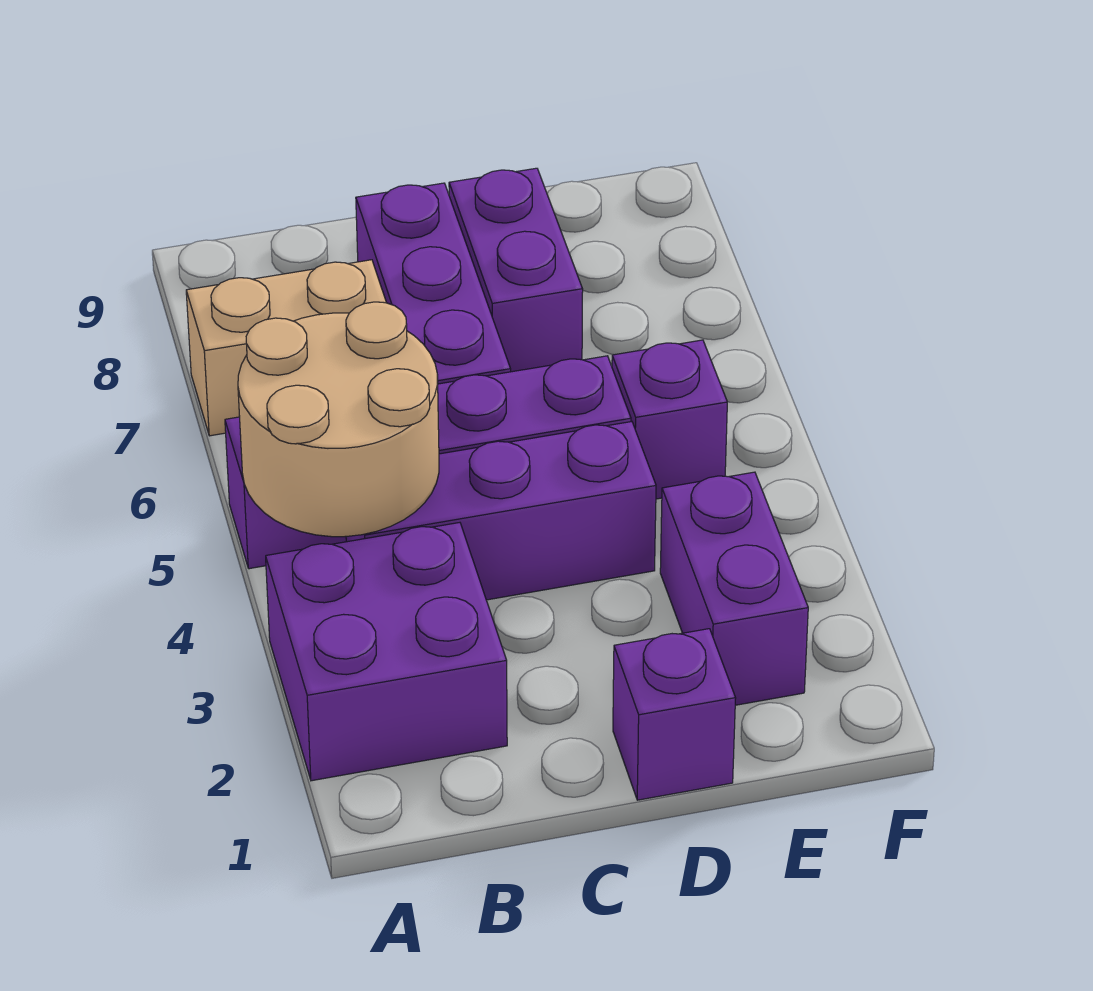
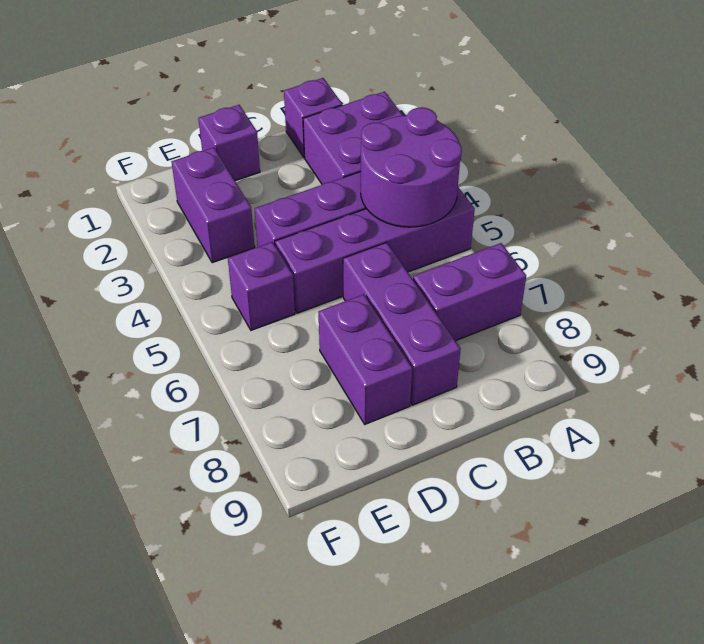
tan round brick A4:B5 level 2 -> purple round brick A4:B5 level 2
tan brick A7:B7 level 1 -> purple brick A7:B7 level 1
none -> purple brick B1 level 1

